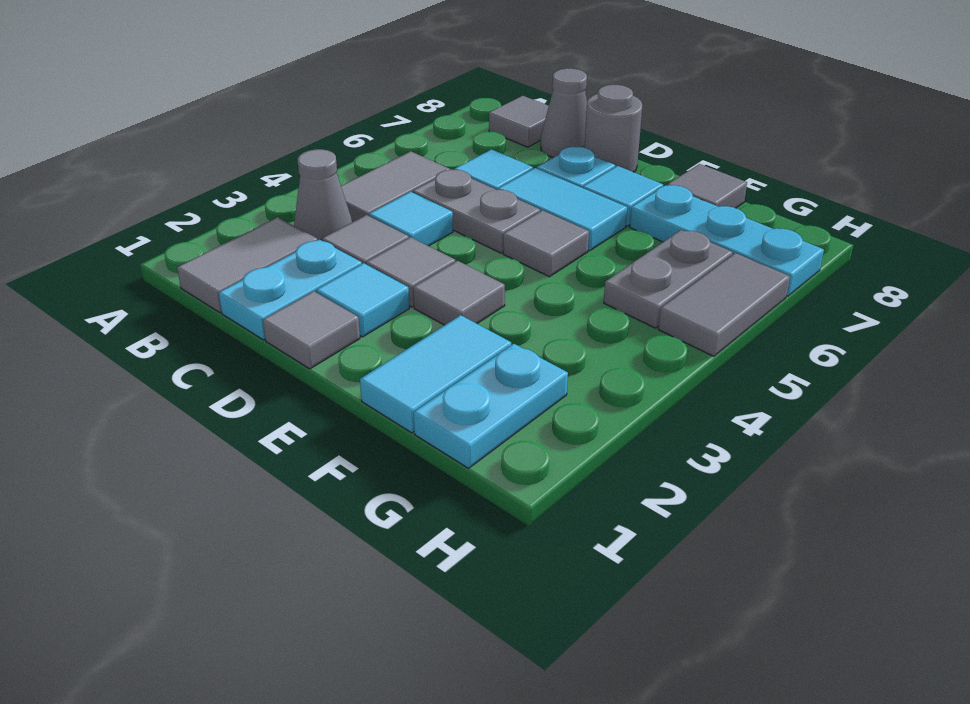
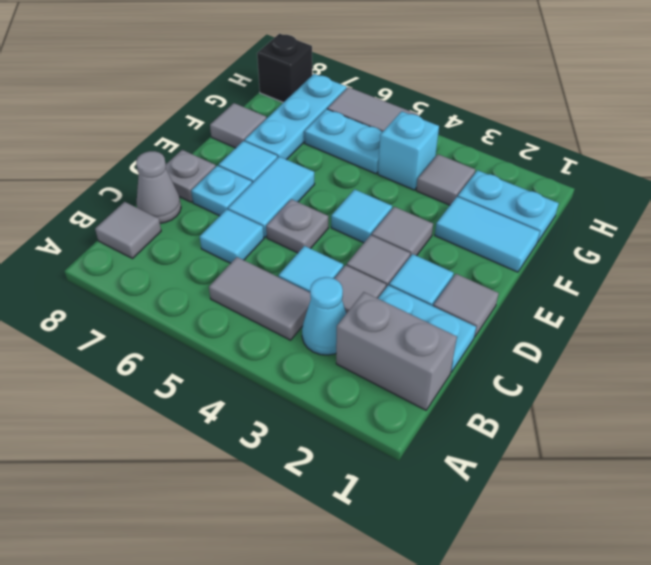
grey tile B1:B2 level 1 -> grey brick B1:B2 level 1
grey cone B3 level 1 -> cyan cone B3 level 1
grey plate C5:D5 level 1 -> grey plate D5 level 1
grey round brick D8 level 1 -> grey plate D8 level 1
none -> cyan tile E4 level 1
grey tile E5 level 1 -> grey tile G3 level 1
none -> cyan brick G4 level 1
grey plate G5:G6 level 1 -> cyan plate G5:G6 level 1
none -> black brick H8 level 1

